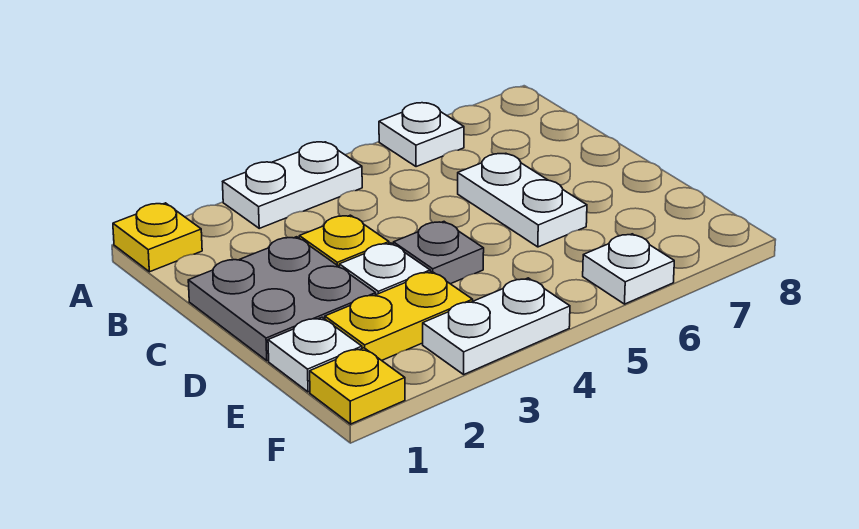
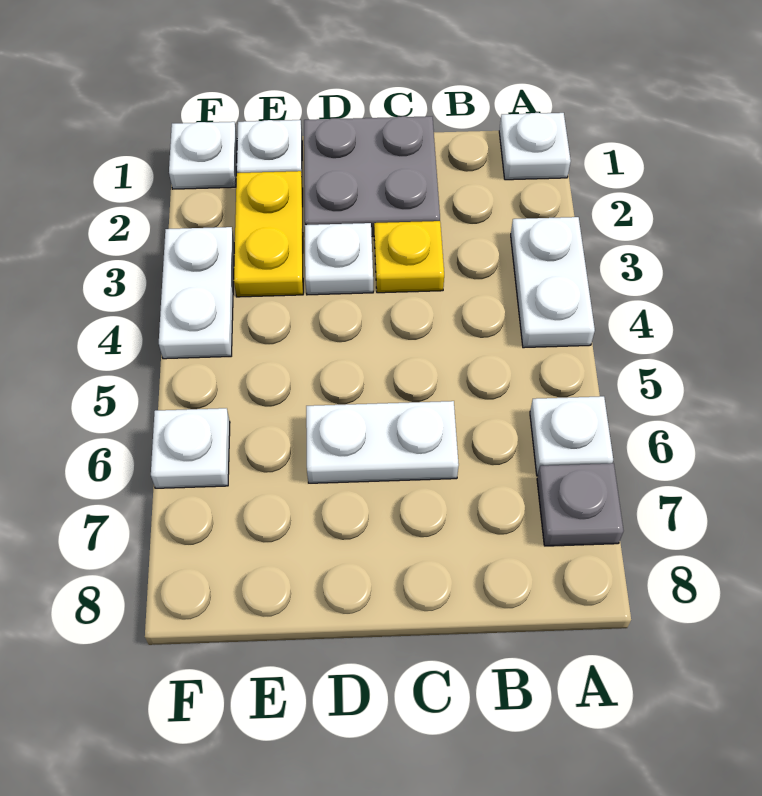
yellow plate A1 level 1 -> white plate A1 level 1
grey plate D4 level 1 -> grey plate A7 level 1
yellow plate F1 level 1 -> white plate F1 level 1

